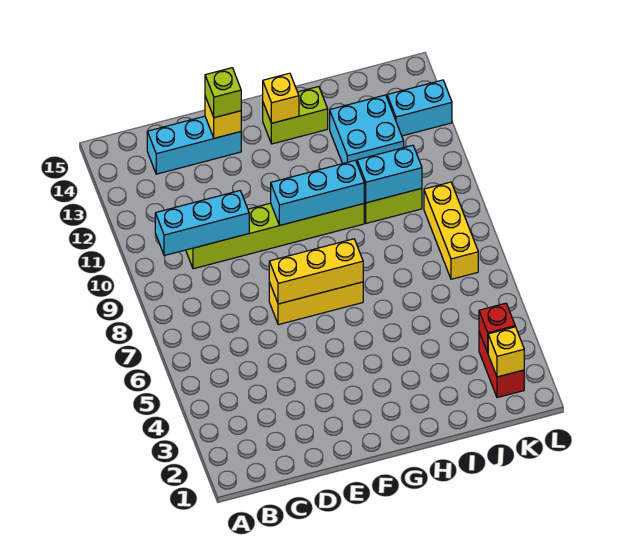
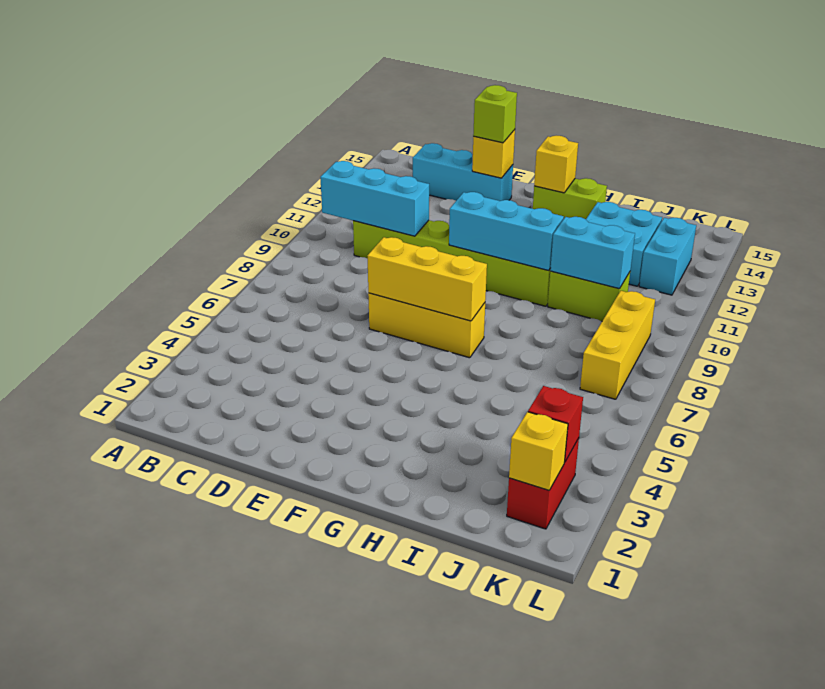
cyan brick K13:L13 level 1 -> cyan brick K12:K13 level 1

